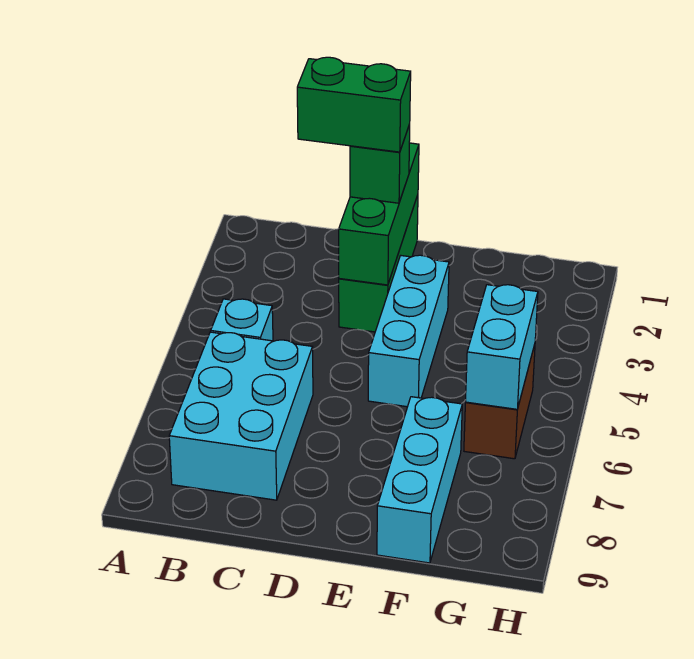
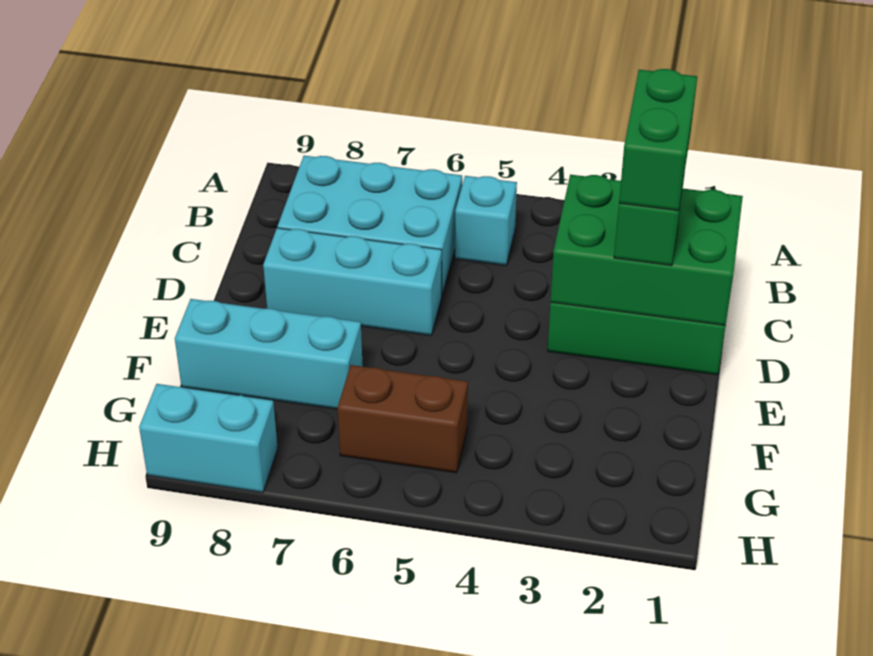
green brick D1:D3 level 2 -> green brick C1:D3 level 2
cyan brick E3:E5 level 1 -> cyan brick D6:D8 level 1
cyan brick G5:G6 level 2 -> cyan brick H8:H9 level 1

